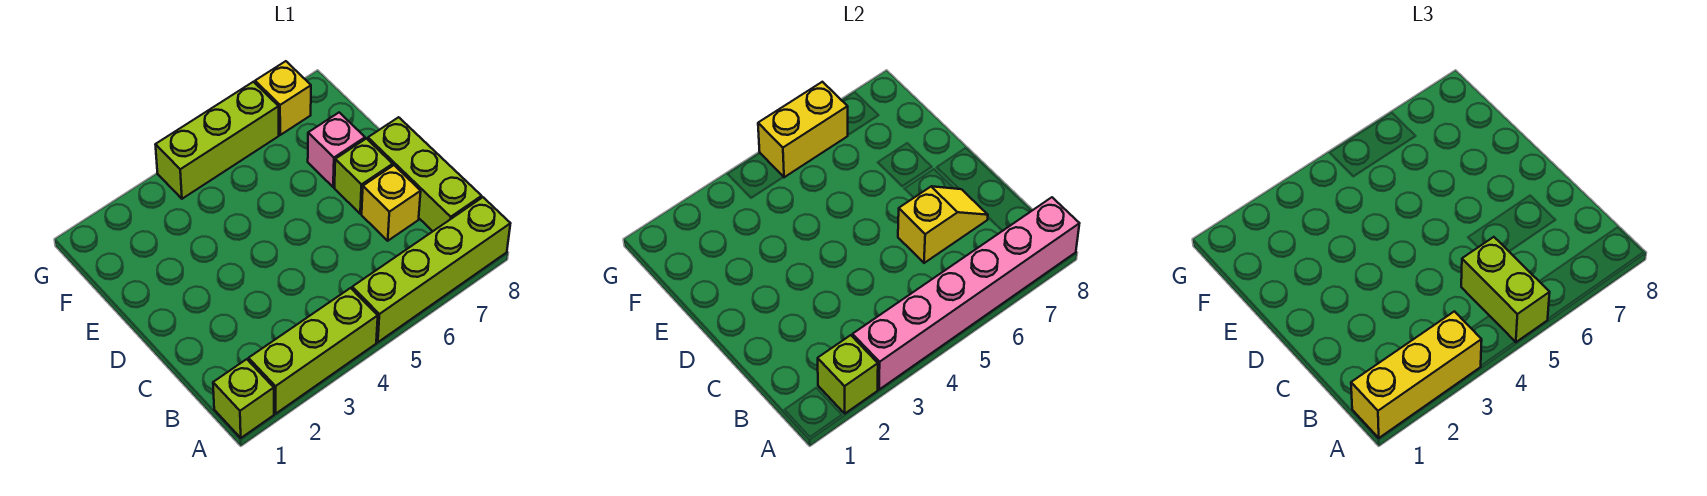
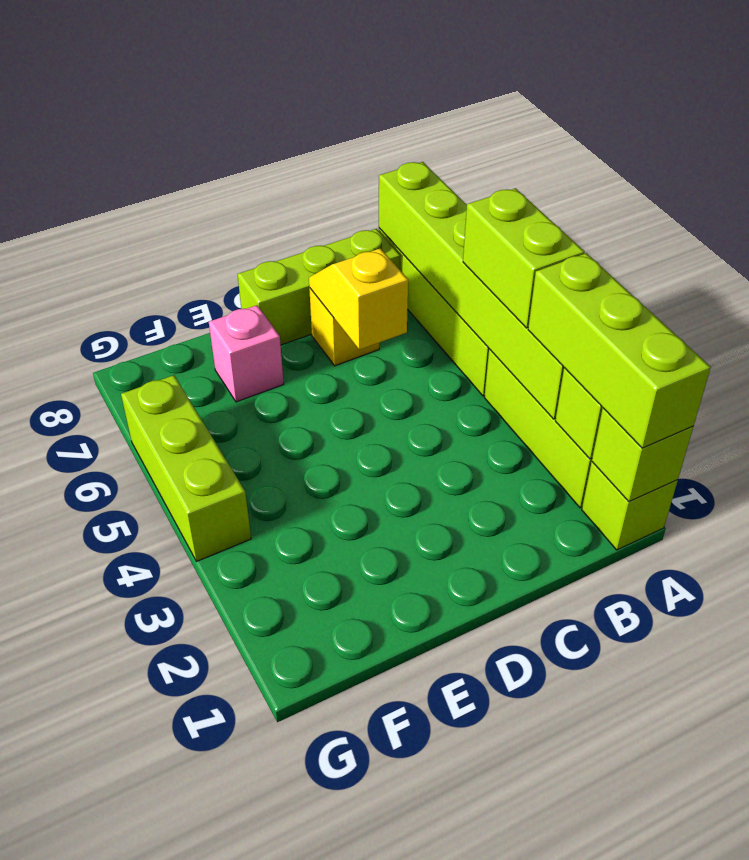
yellow brick A1:A3 level 3 -> lime brick A1:A3 level 3
pink brick A3:A8 level 2 -> lime brick A3:A8 level 2
lime brick A5:B5 level 3 -> lime brick A4:A5 level 3
lime brick D7 level 1 -> lime brick A1 level 2
yellow brick G5:G6 level 2 -> none
yellow brick G7 level 1 -> none

